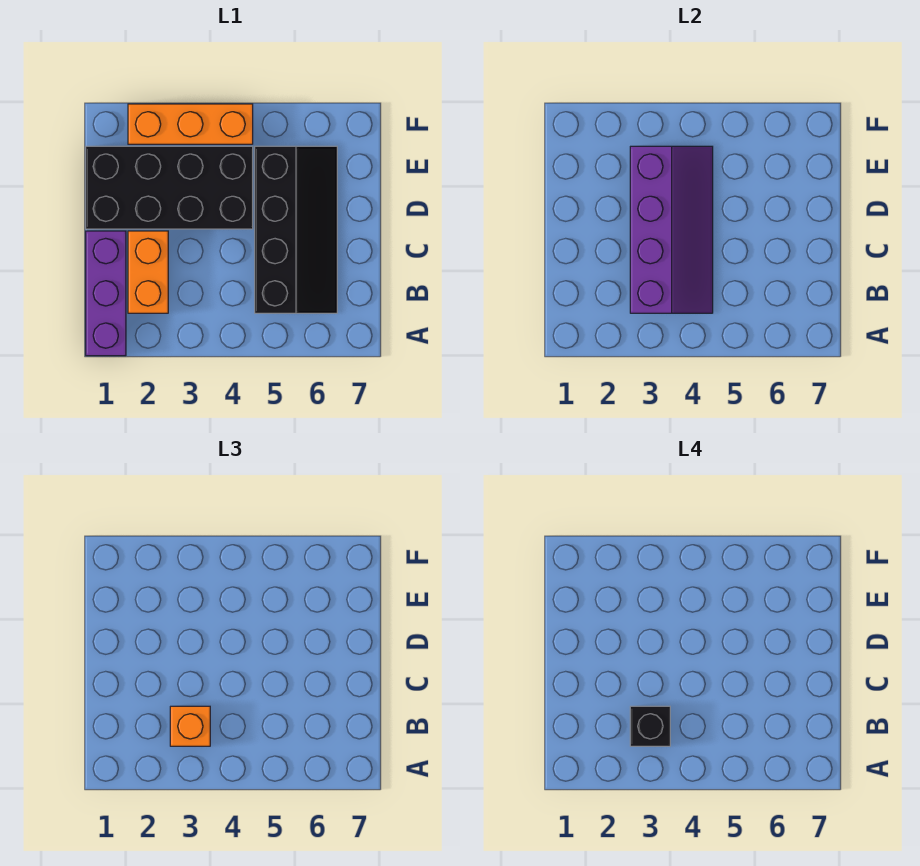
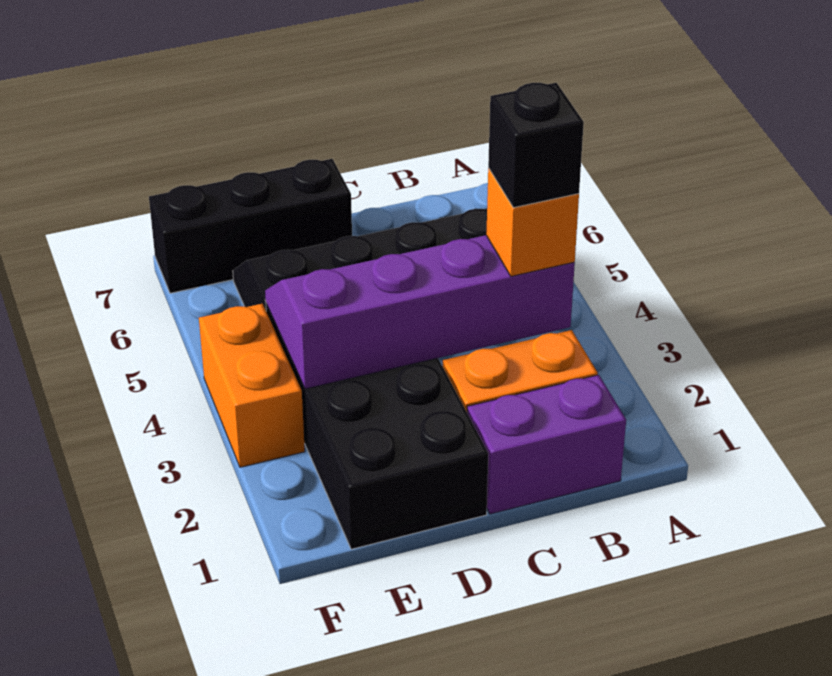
purple brick A1:C1 level 1 -> purple brick B1:C1 level 1
none -> black brick D7:F7 level 1
orange brick F2:F4 level 1 -> orange brick F3:F4 level 1

